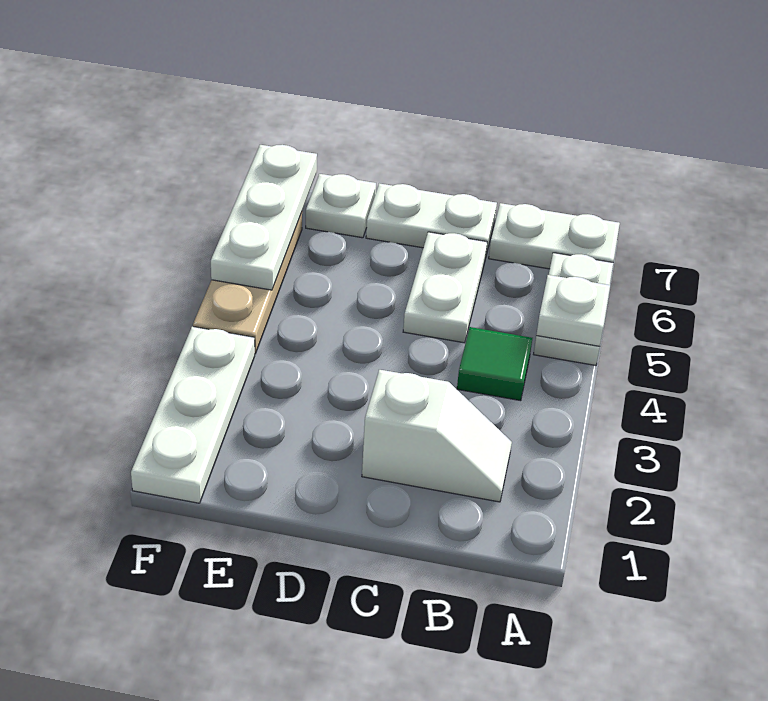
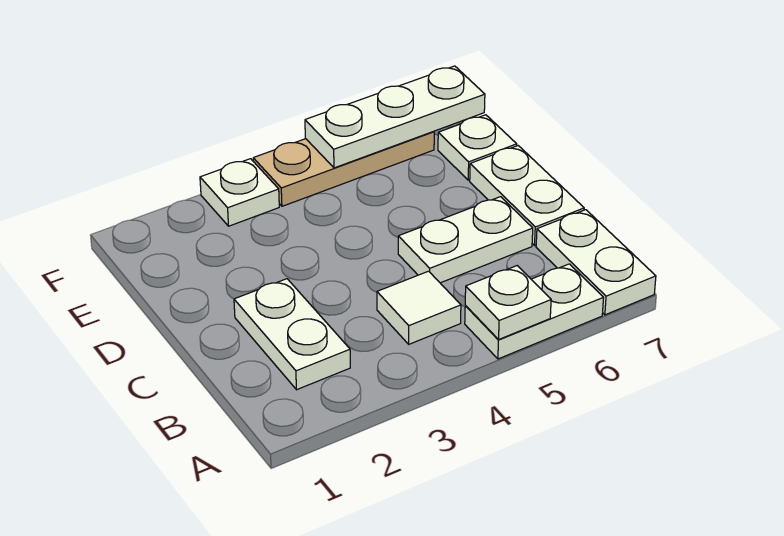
white slope B2:C2 level 1 top C -> white plate B2:C2 level 1
green tile B4 level 1 -> white tile B4 level 1
white plate F1:F3 level 1 -> white plate F3 level 1

